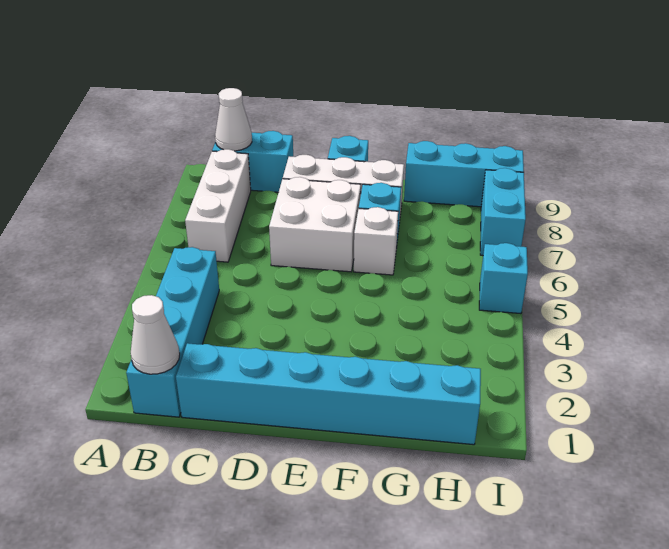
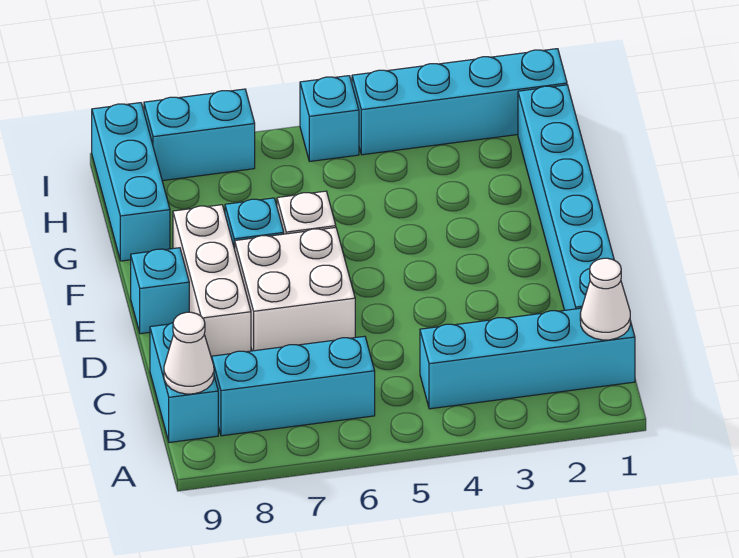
white brick B6:B8 level 1 -> cyan brick B6:B8 level 1
none -> cyan brick I1:I4 level 1

